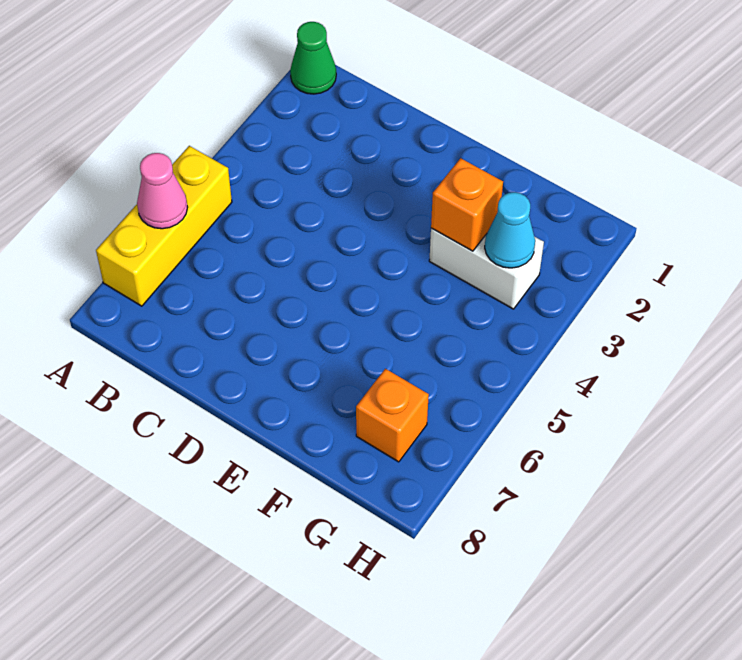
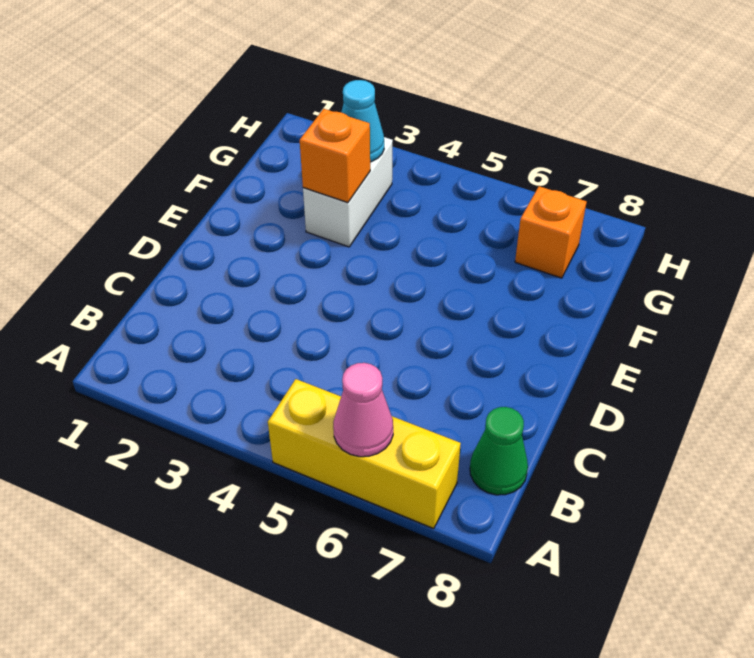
green cone A1 level 1 -> green cone B8 level 1

